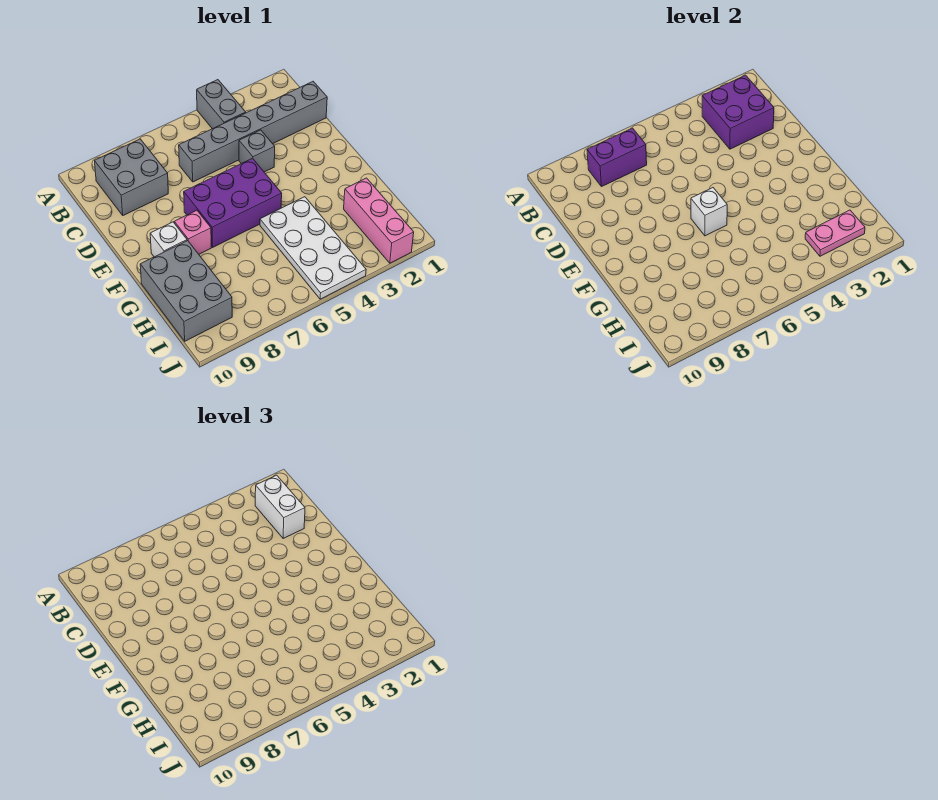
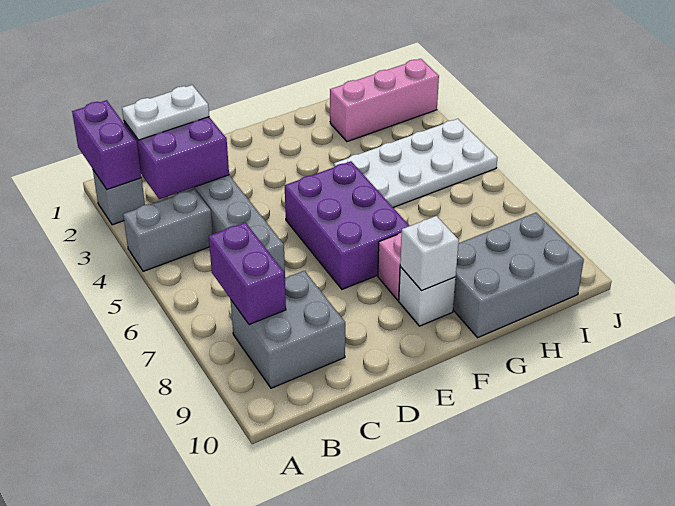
none -> purple brick A1:A2 level 2
white brick B2:C2 level 3 -> white plate B2:C2 level 3
grey brick D4 level 1 -> grey brick A2 level 1
white brick F6 level 2 -> white brick F9 level 2
pink plate I2:I3 level 2 -> none

